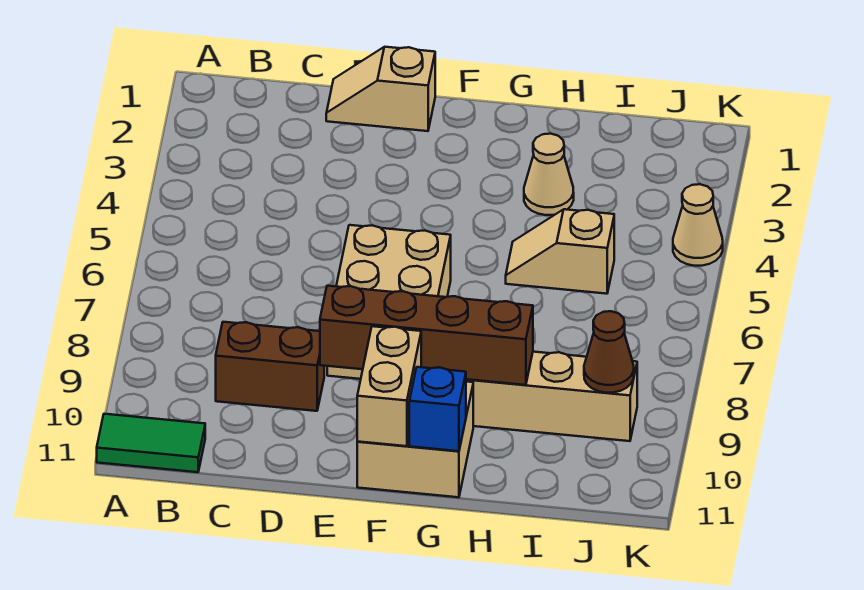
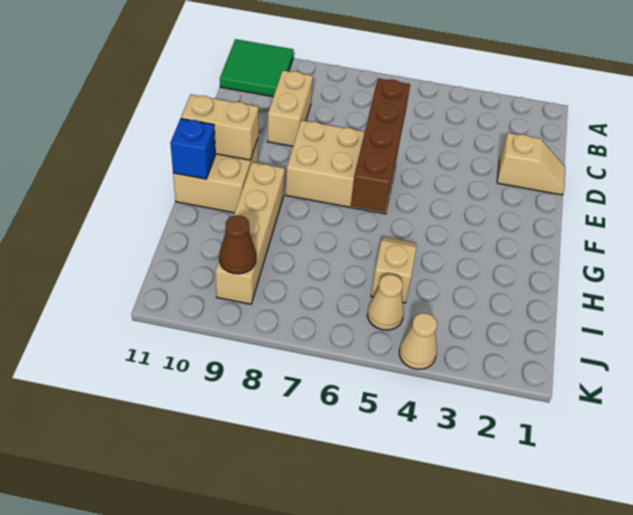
green tile A11:B11 level 1 -> green tile A10:B11 level 1
brown brick C9:D9 level 1 -> tan brick C9:D9 level 1
tan slope D1:E1 level 1 top E -> tan slope D1:D2 level 1 top 2
brown brick E9:H9 level 2 -> brown brick D6:G6 level 2
tan cone H3 level 1 -> tan cone J5 level 1

